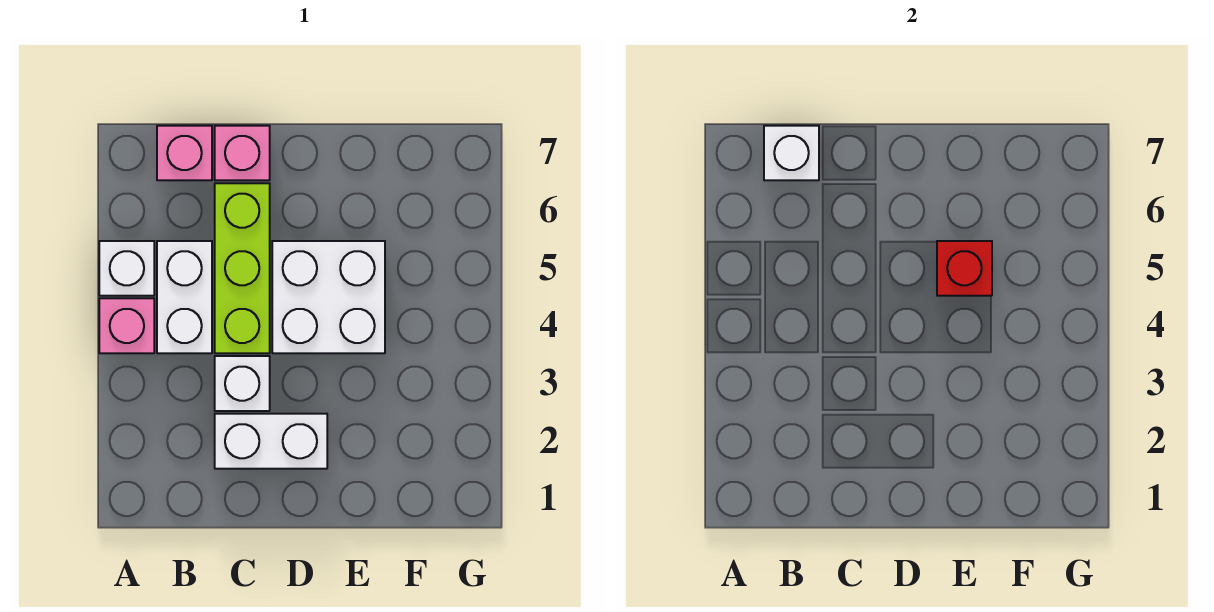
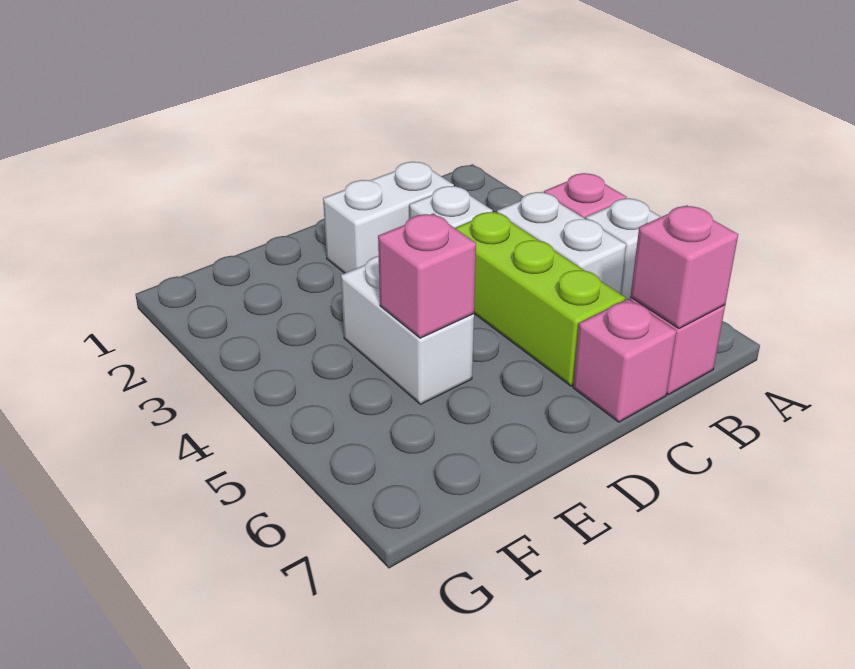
white brick B7 level 2 -> pink brick B7 level 2
white brick D4:E5 level 1 -> white brick E4:E5 level 1
red brick E5 level 2 -> pink brick E5 level 2

